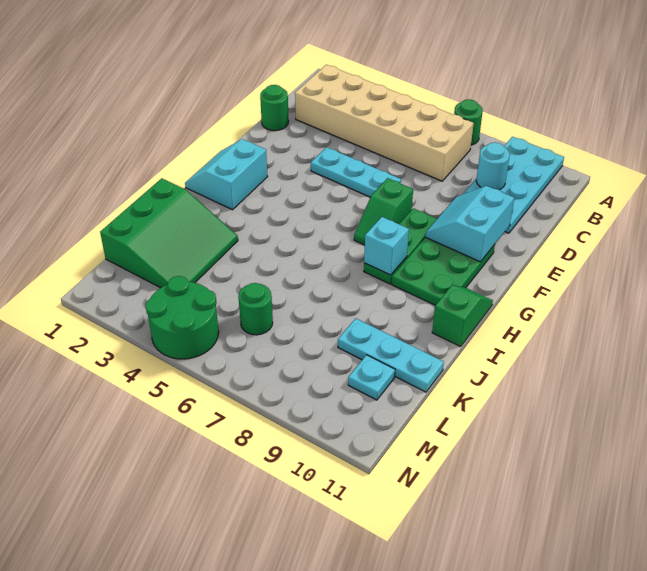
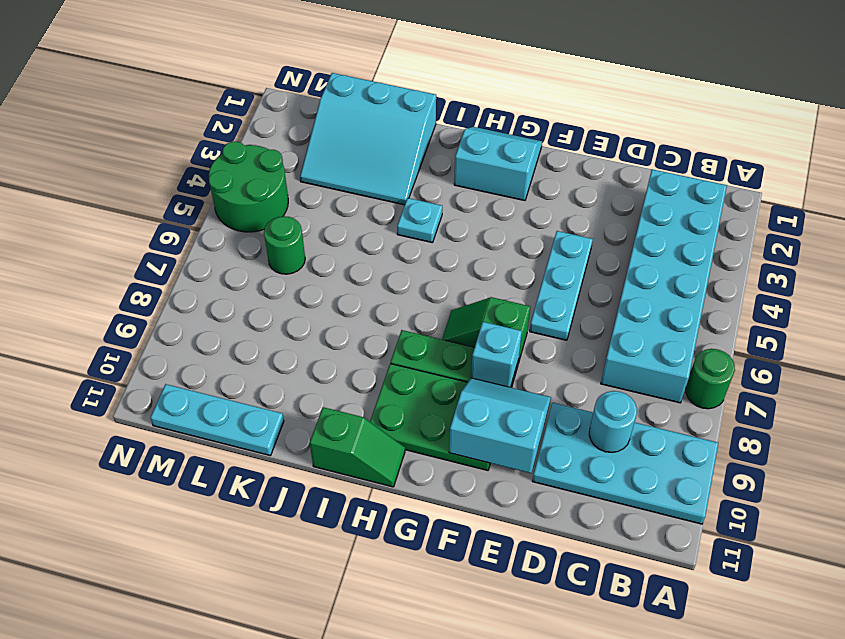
tan brick B2:C7 level 1 -> cyan brick B2:C7 level 1
green round brick D1 level 1 -> none
cyan brick H8 level 2 -> cyan brick F8 level 2
green slope J1:L3 level 1 top 1 -> cyan slope J1:L3 level 1 top 1
cyan plate K9:K11 level 1 -> cyan plate K11:M11 level 1
cyan plate L10 level 1 -> cyan plate I4 level 1

